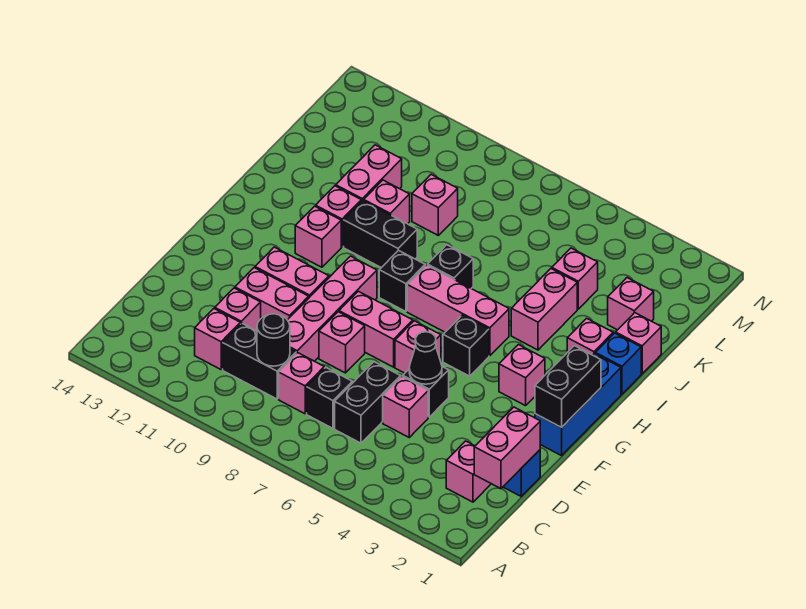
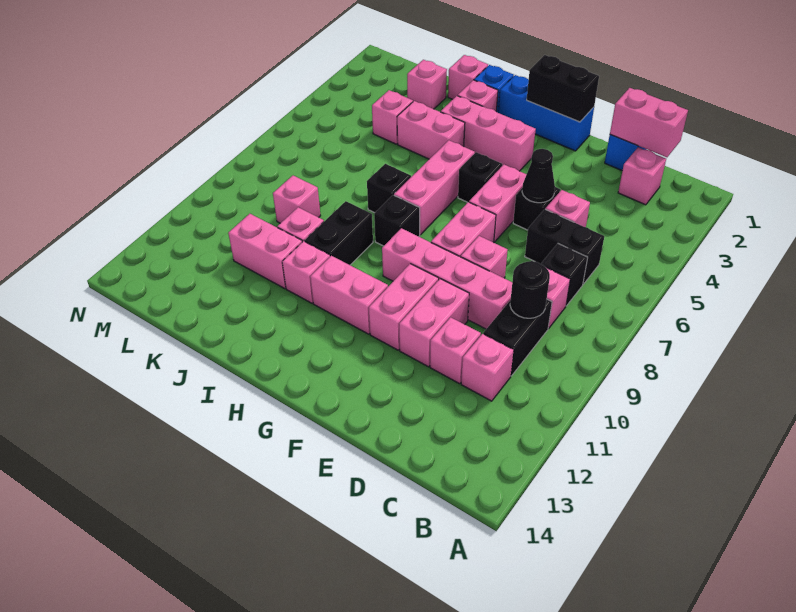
pink brick F6 level 1 -> pink brick F5:F6 level 1
pink brick G3 level 1 -> pink brick G3:I3 level 1
pink brick H11 level 1 -> pink brick G11:H11 level 1

